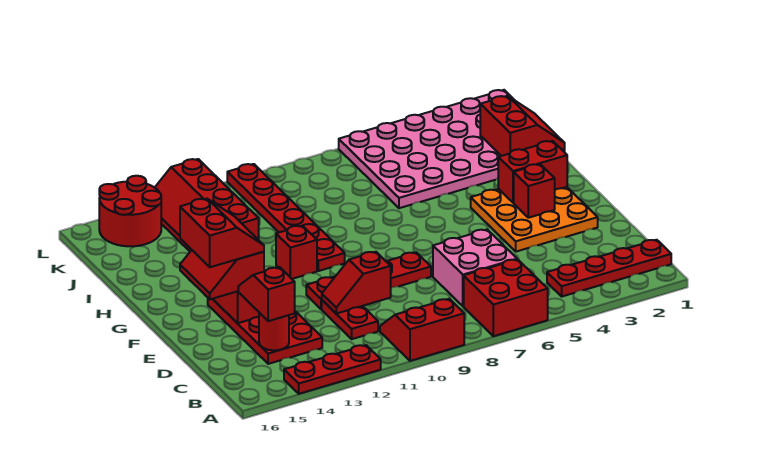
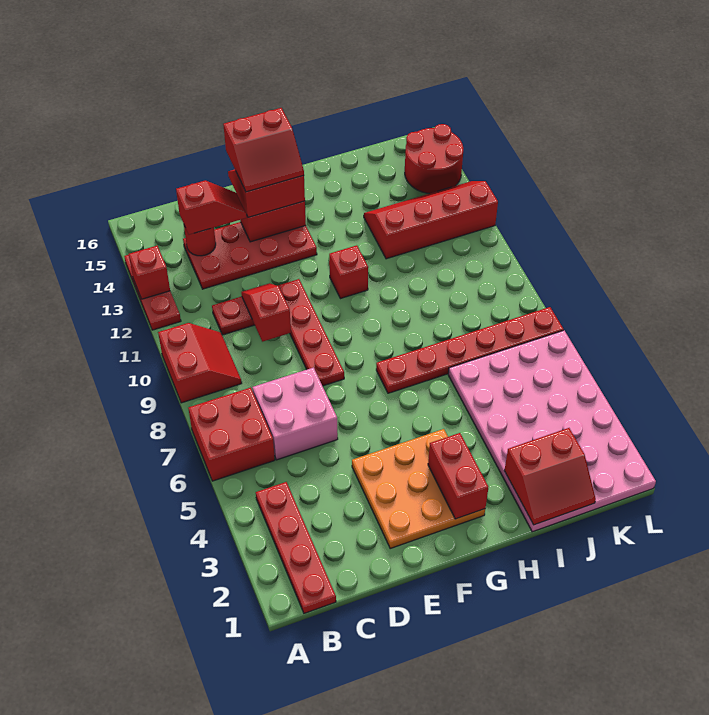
red brick F3 level 2 -> red brick A13 level 2
red plate G10:L10 level 1 -> red plate G7:L7 level 1

